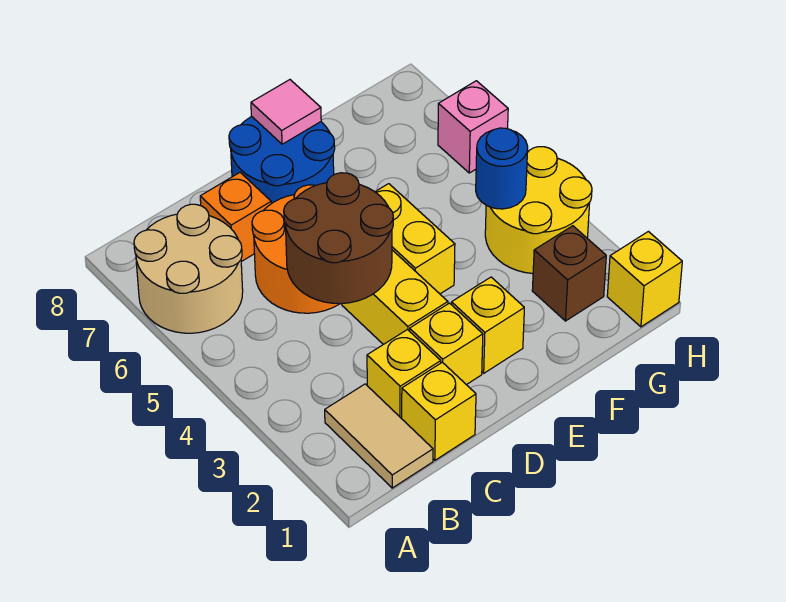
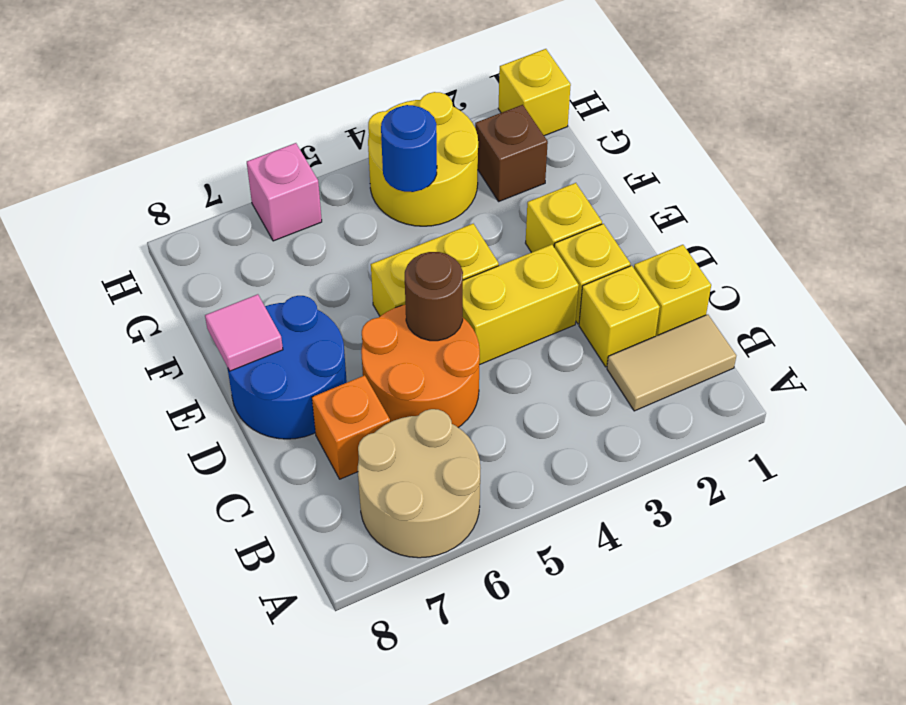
brown round brick C4:D5 level 2 -> brown round brick D5 level 2

